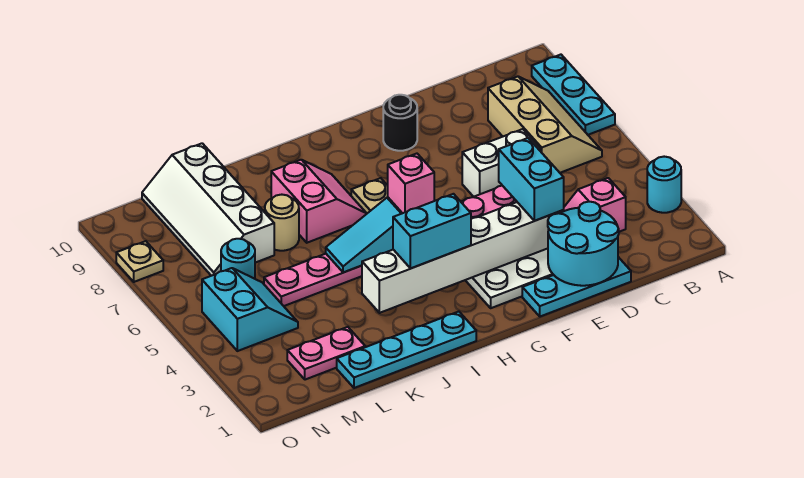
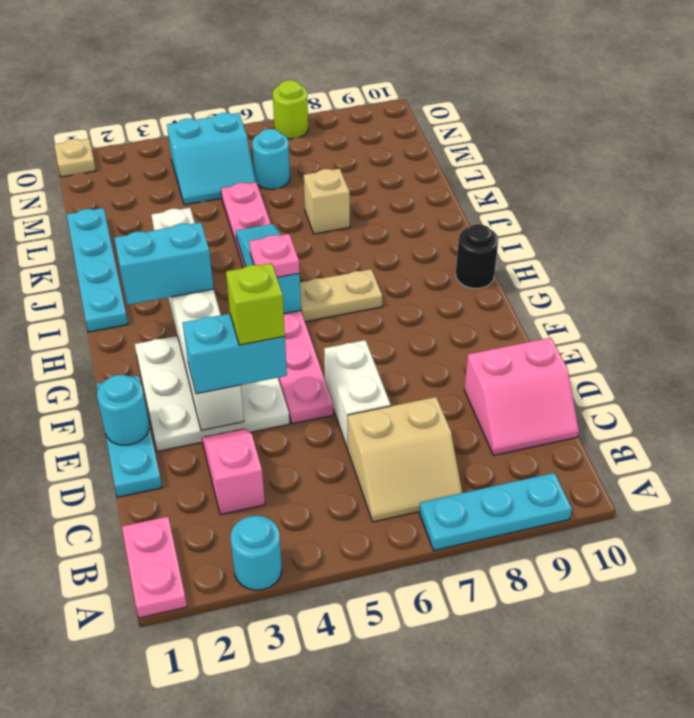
tan slope B6:C8 level 1 top C -> tan slope B6:C7 level 1 top C
cyan round brick D1:E2 level 2 -> cyan round brick E1 level 2
none -> lime brick E4 level 4
black round brick F9 level 1 -> black round brick H10 level 1
cyan brick H3:I3 level 3 -> cyan brick H2:H3 level 3
pink brick H5 level 3 -> pink plate H5 level 3
pink slope I7:J8 level 1 top J -> pink slope C9:D10 level 1 top D
tan round brick K7 level 1 -> tan brick K7 level 1
pink plate L2:M2 level 1 -> pink plate A1:B1 level 1
white slope L7:M10 level 1 top L -> none
none -> lime round brick O7 level 1
tan plate O8 level 1 -> tan plate O1 level 1

